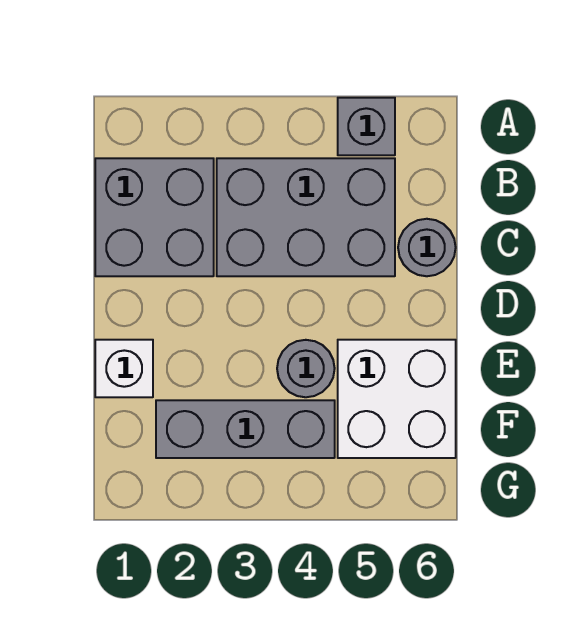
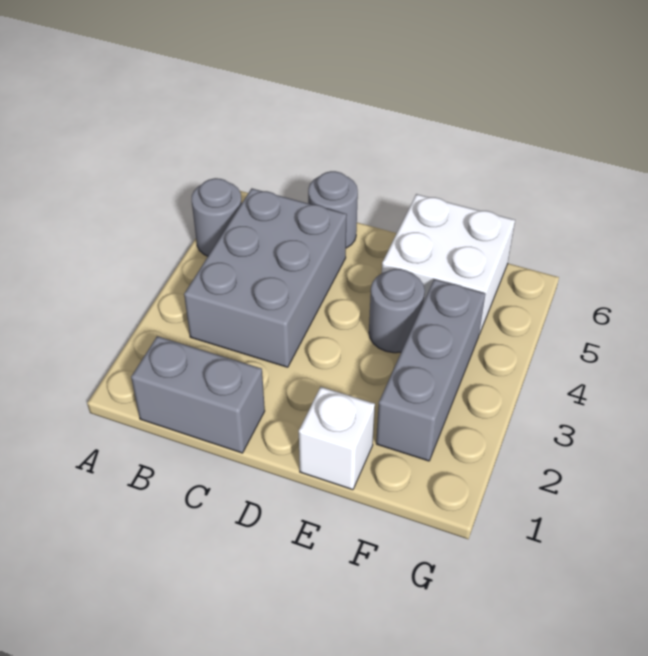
grey brick A5 level 1 -> grey round brick A5 level 1
grey brick B1:C2 level 1 -> grey brick B1:C1 level 1

